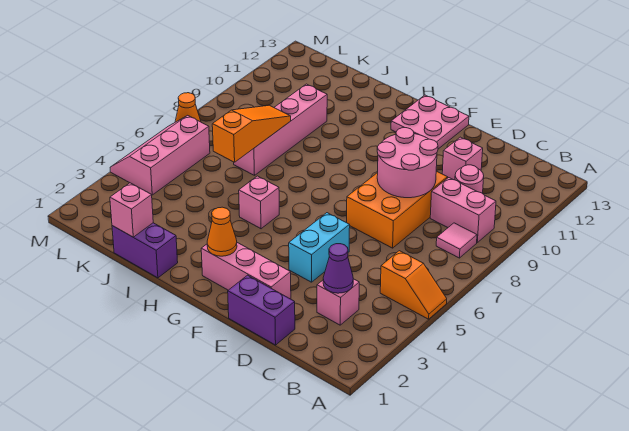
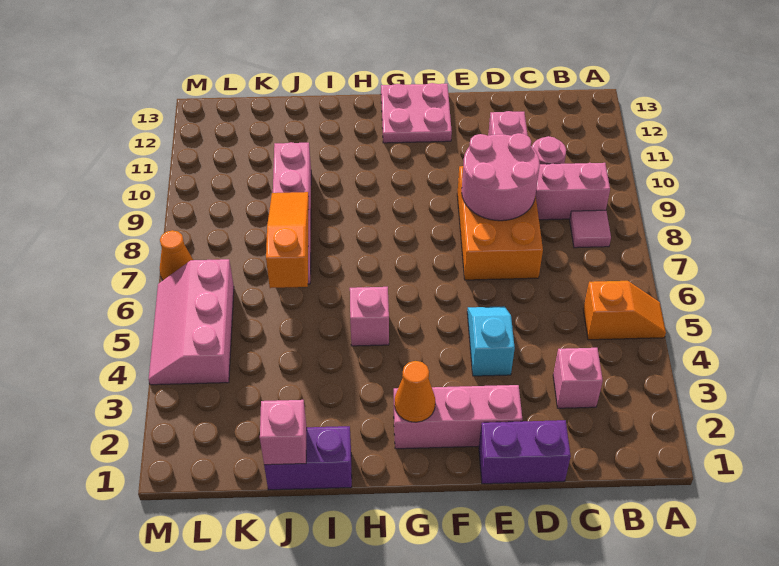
purple cone C3 level 2 -> none
cyan brick E4:E5 level 1 -> cyan slope E4:E5 level 1 top 4

